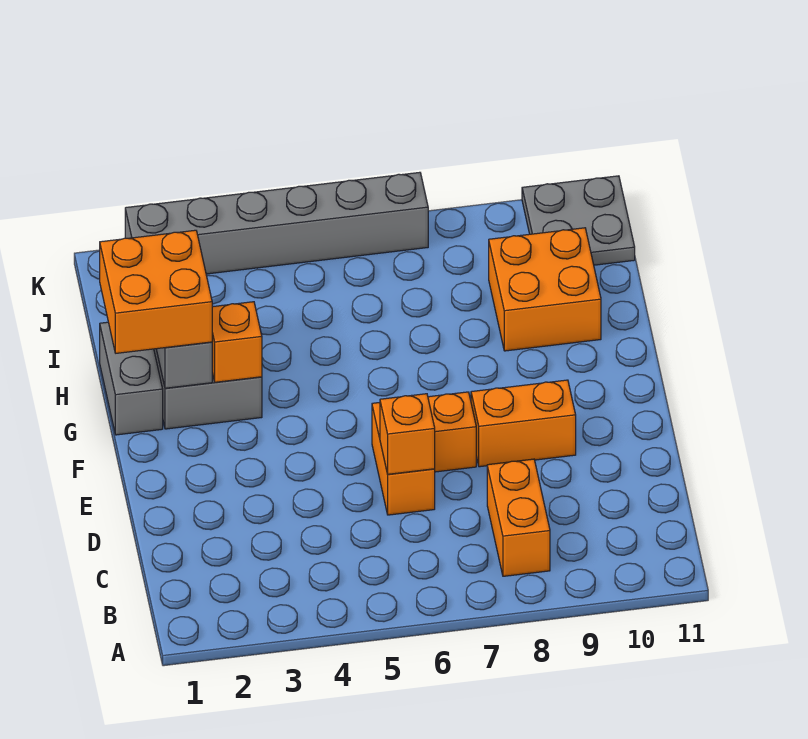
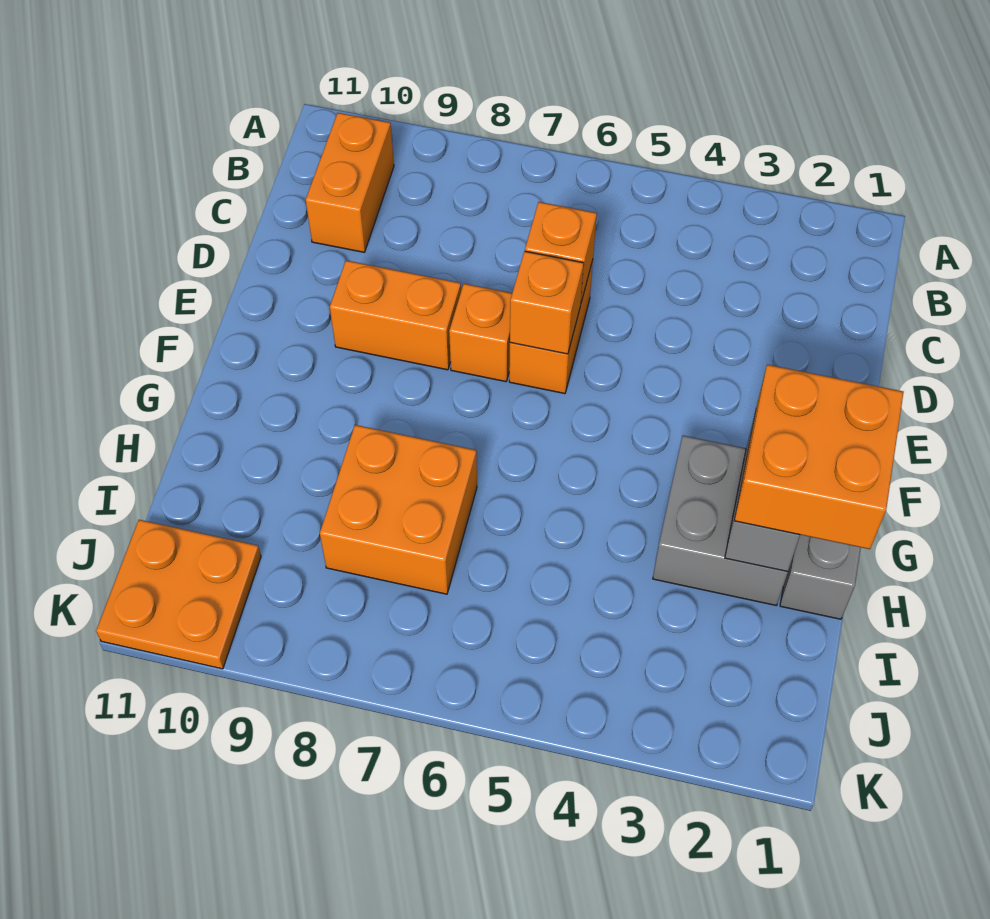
orange brick B8:C8 level 1 -> orange brick B10:C10 level 1
orange brick G3 level 2 -> orange brick E6 level 2
orange brick H9:I10 level 1 -> orange brick H7:I8 level 1
grey plate J10:K11 level 1 -> orange plate J10:K11 level 1
grey brick K2:K7 level 1 -> none

